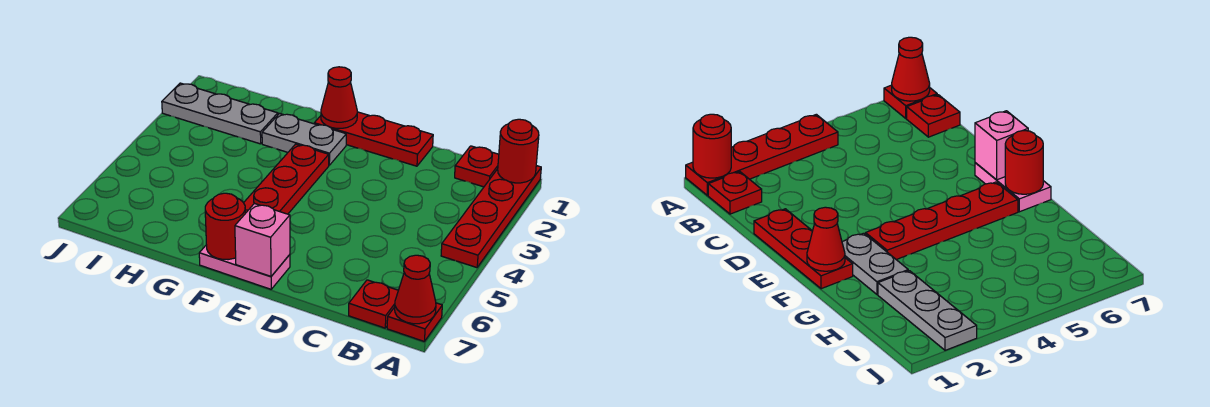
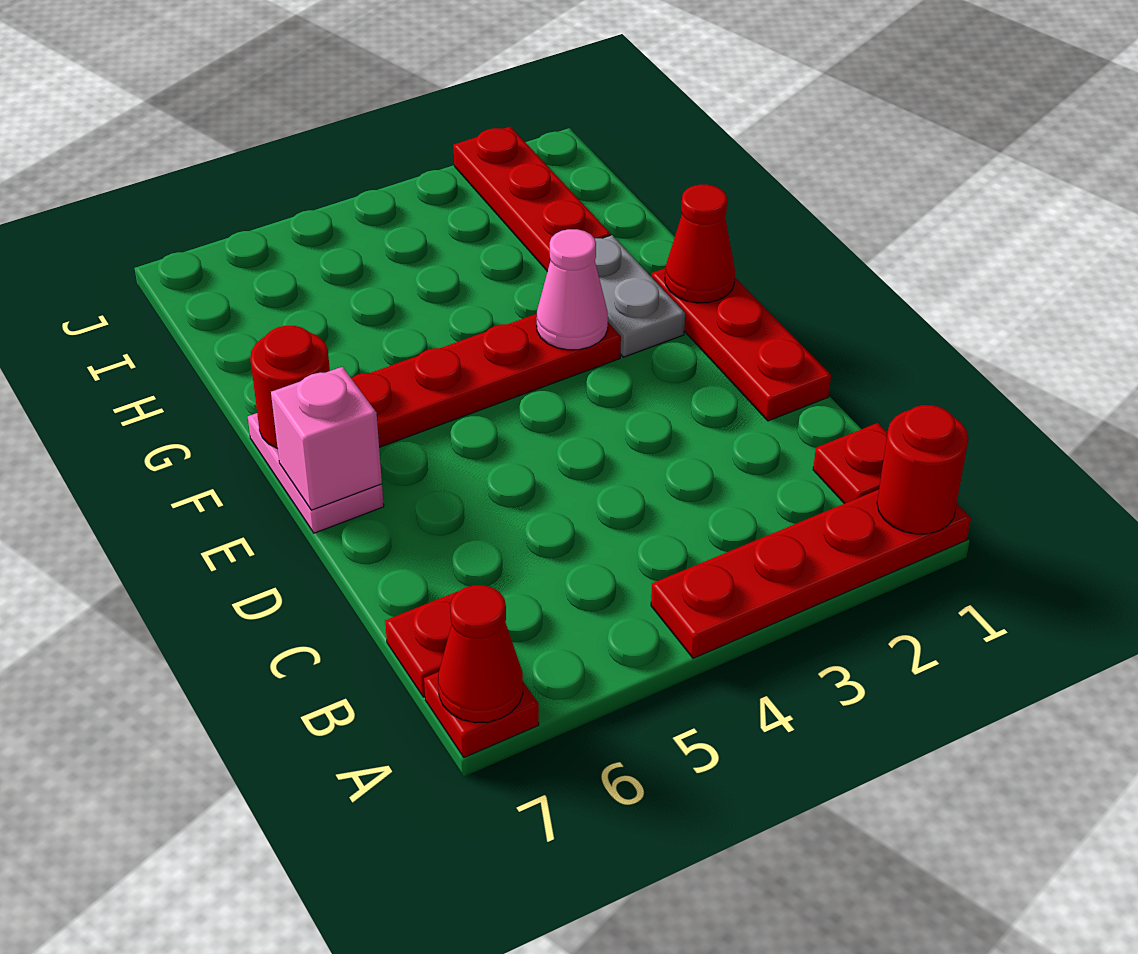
none -> pink cone F3 level 2
grey plate H2:J2 level 1 -> red plate H2:J2 level 1

